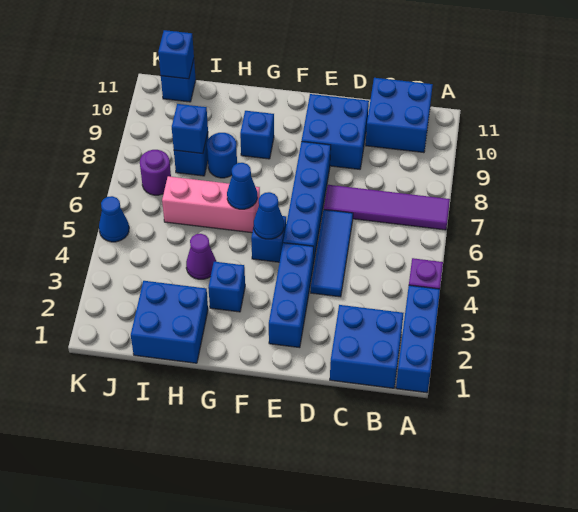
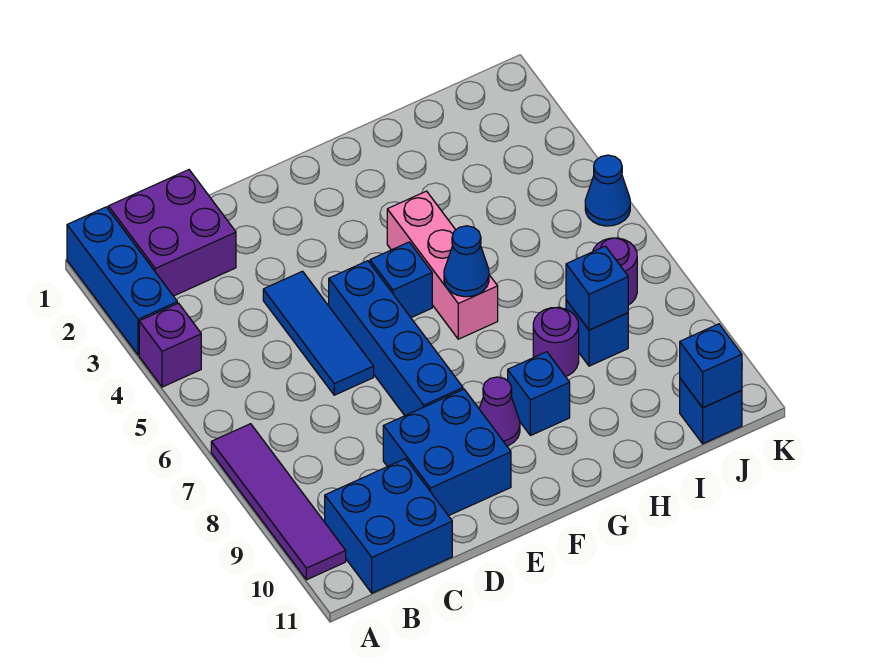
purple tile A7:D7 level 1 -> purple tile A7:A10 level 1
blue brick B1:C2 level 1 -> purple brick B1:C2 level 1
blue brick E2:E4 level 1 -> none
blue cone F5 level 2 -> none
blue brick G3 level 1 -> none
pink brick G6:I6 level 1 -> pink brick G4:G6 level 1
blue brick H1:I2 level 1 -> none
purple cone H4 level 1 -> purple cone F9 level 1
blue round brick H8 level 1 -> purple round brick H8 level 1

